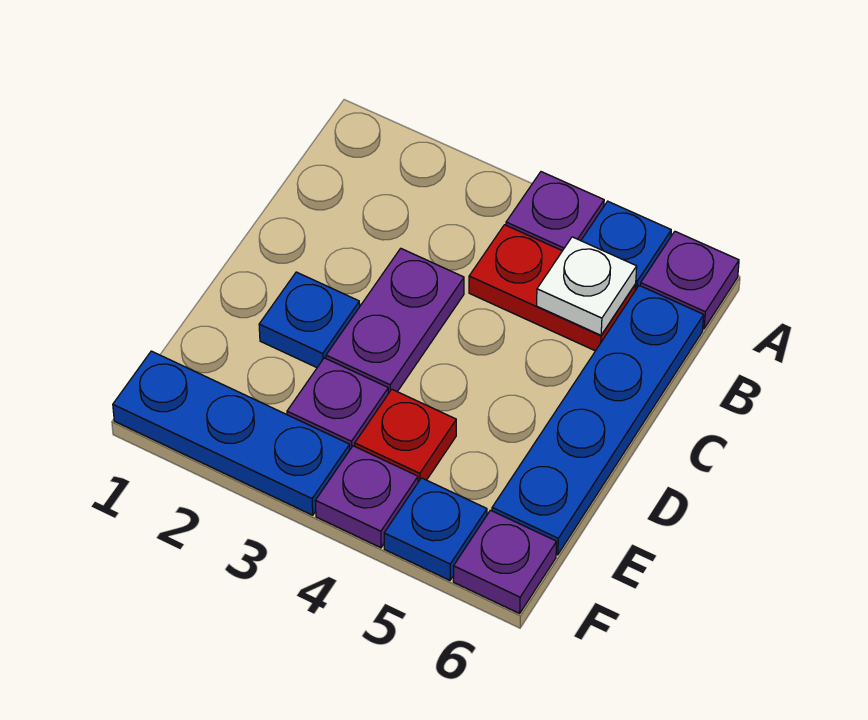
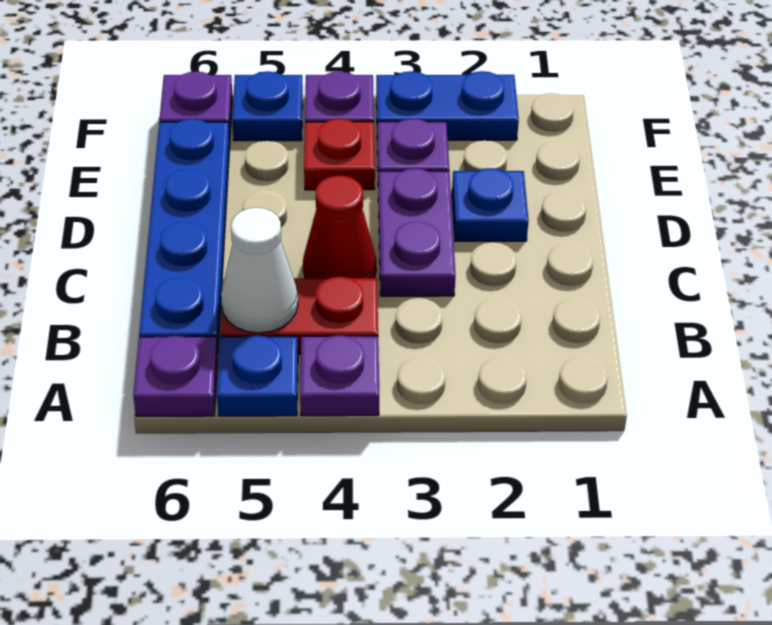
white plate B5 level 2 -> white cone B5 level 2
none -> red cone C4 level 1
blue plate F1:F3 level 1 -> blue plate F2:F3 level 1

